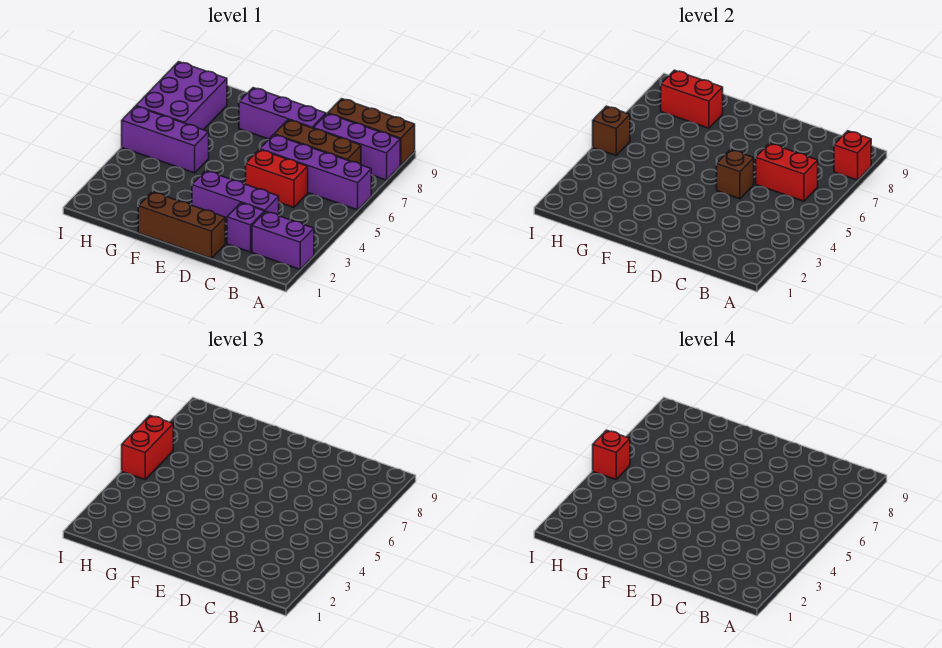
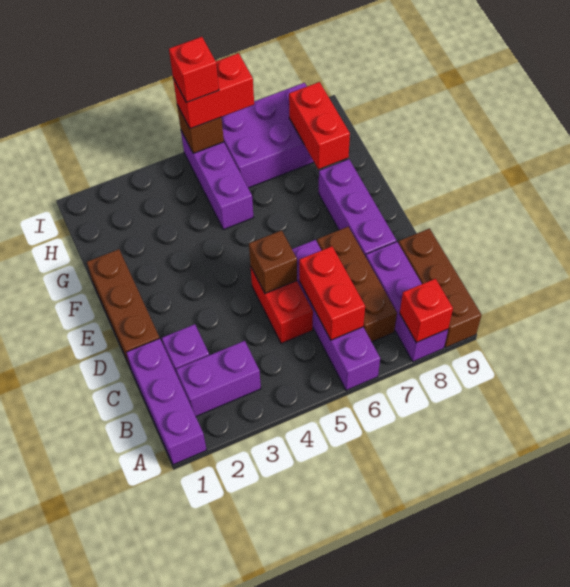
purple brick A2:B2 level 1 -> purple brick B2:B3 level 1
purple brick C3:E3 level 1 -> purple brick A1:C1 level 1

